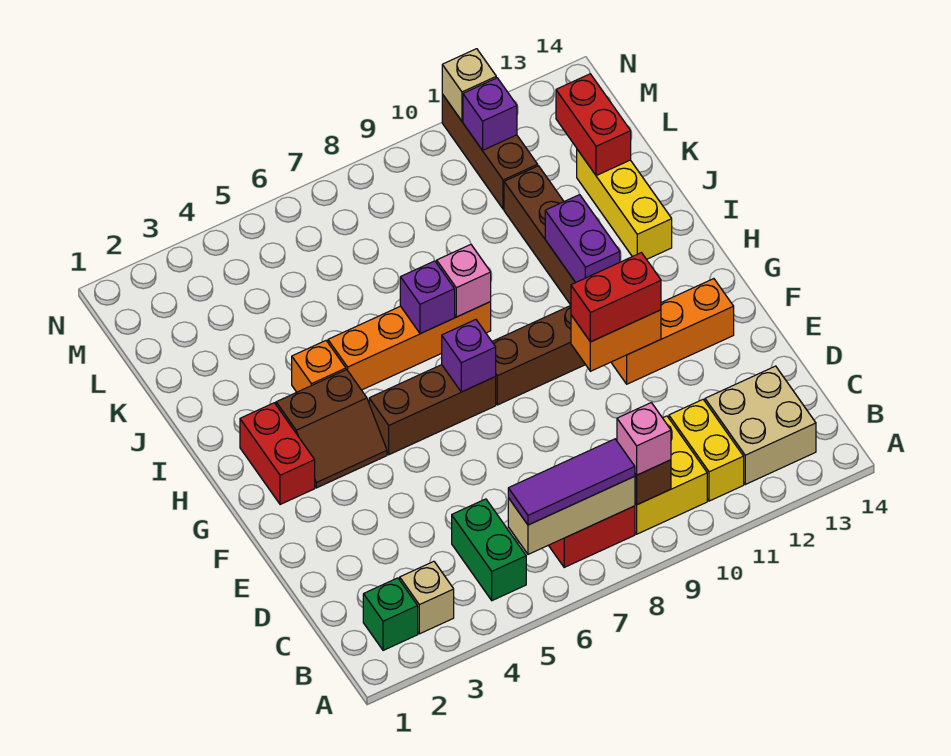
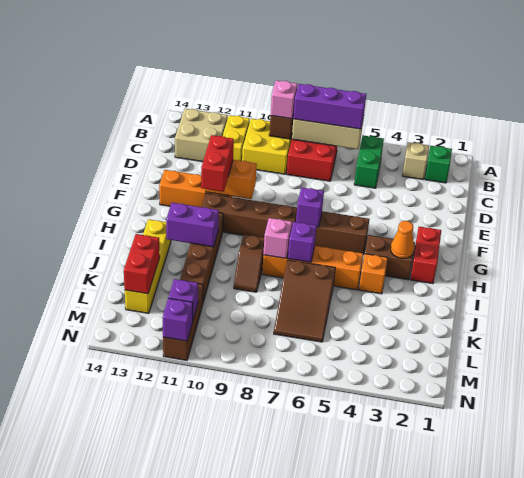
purple tile B6:B8 level 3 -> purple brick B6:B8 level 3
red brick F10:F11 level 3 -> red brick F11:G11 level 3
none -> orange cone H3 level 2
purple brick H11:I11 level 2 -> purple brick I11:I12 level 2
none -> brown slope I9:J9 level 1 top I
yellow brick I13:K13 level 1 -> yellow brick I13:L13 level 1
none -> brown slope J6:L7 level 1 top J
tan brick N11 level 2 -> purple brick N11 level 2

